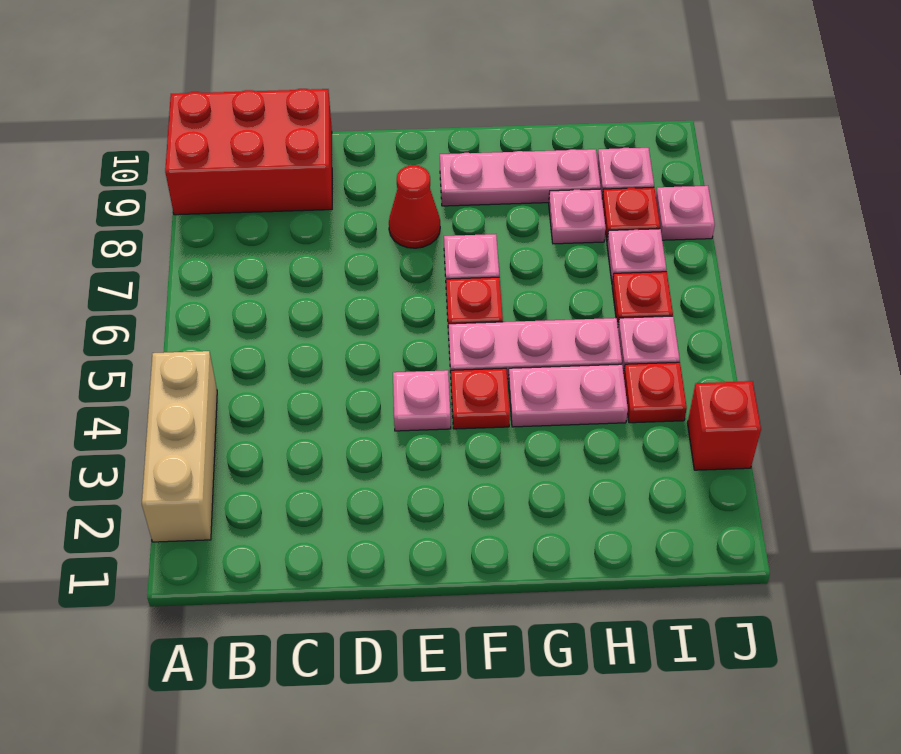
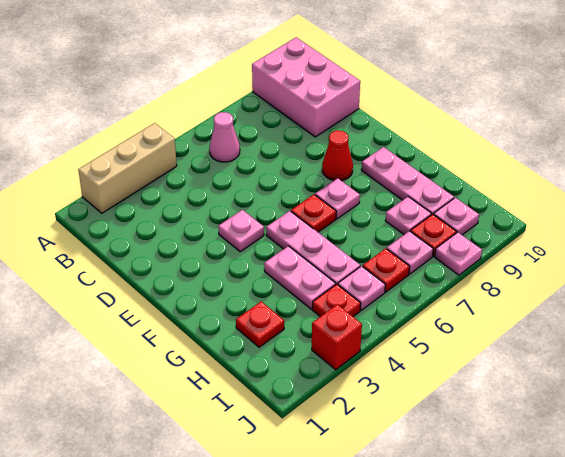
red brick A9:C10 level 1 -> pink brick A9:C10 level 1
none -> pink cone B6 level 1
red plate F4 level 1 -> red plate H2 level 1

